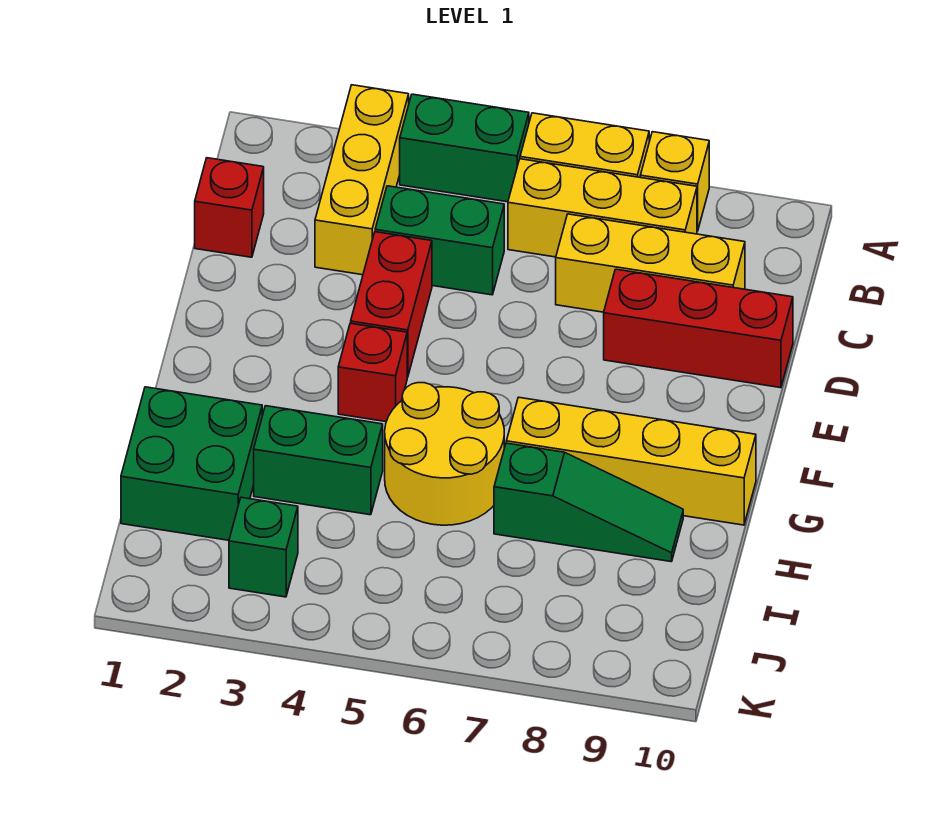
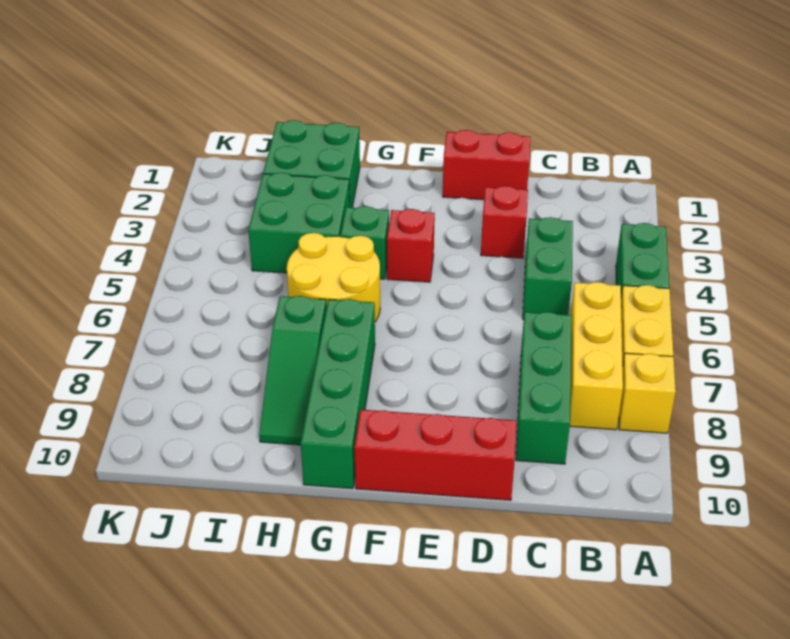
yellow brick A3:C3 level 1 -> none
red brick C1 level 1 -> red brick D3 level 1
yellow brick C7:C9 level 1 -> green brick C7:C9 level 1
red brick D4:E4 level 1 -> red brick D1:E1 level 1
red brick D8:D10 level 1 -> red brick D10:F10 level 1
yellow brick G7:G10 level 1 -> green brick G7:G10 level 1
green brick H3:H4 level 1 -> green brick H3:I4 level 1
green brick J3 level 1 -> green brick G4 level 1

